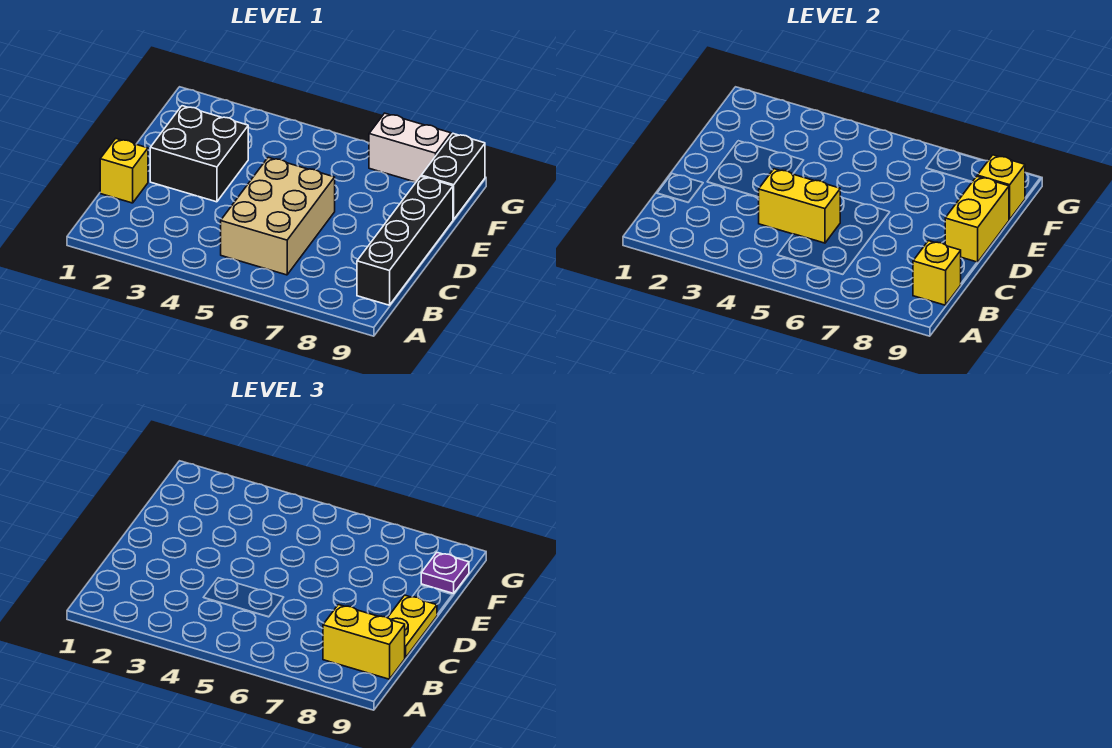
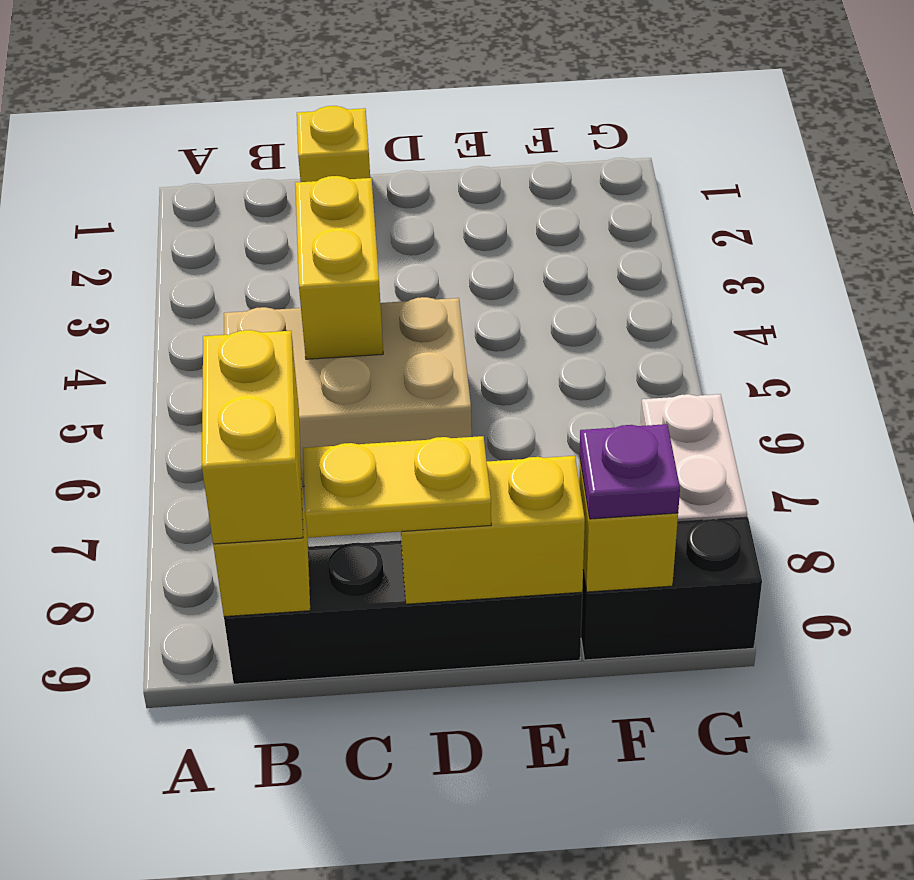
black brick D2:E3 level 1 -> none

